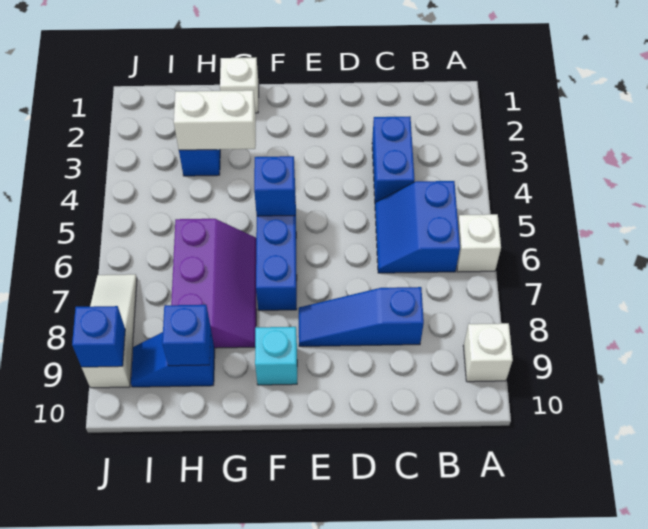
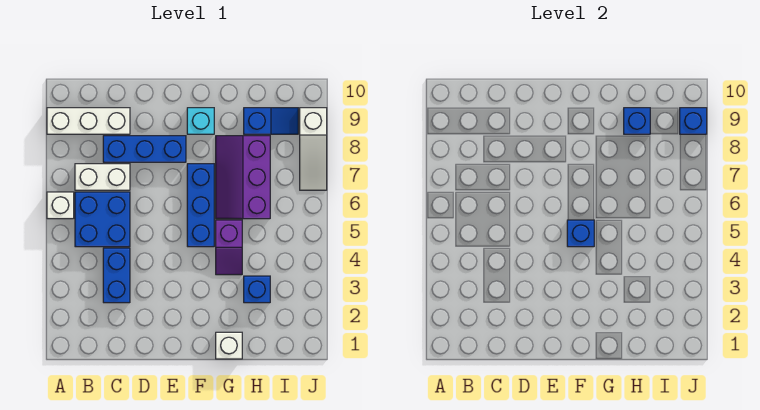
white brick A9 level 1 -> white brick A9:C9 level 1
blue slope B5:C6 level 1 top B -> blue brick B5:C6 level 1
blue slope C8:E8 level 1 top C -> blue brick C8:E8 level 1
white brick G3:H3 level 2 -> white brick B7:C7 level 1
none -> purple slope G4:G5 level 1 top 5

